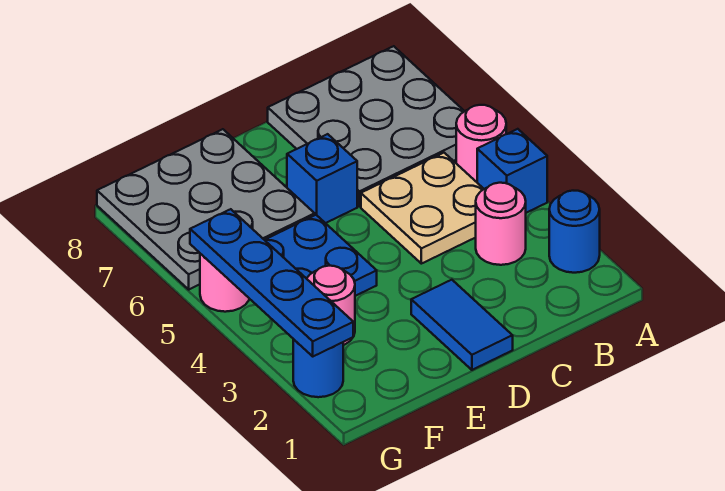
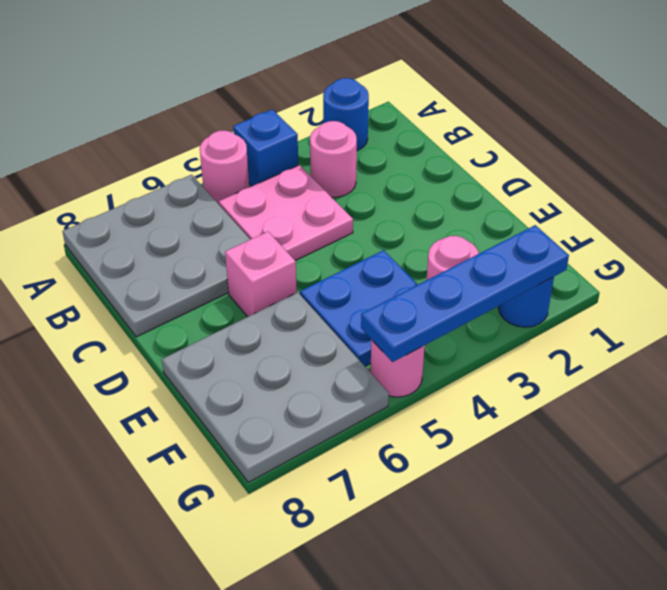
tan plate B4:C5 level 1 -> pink plate B4:C5 level 1
blue tile D1:D2 level 1 -> none
blue brick D6 level 1 -> pink brick D6 level 1

